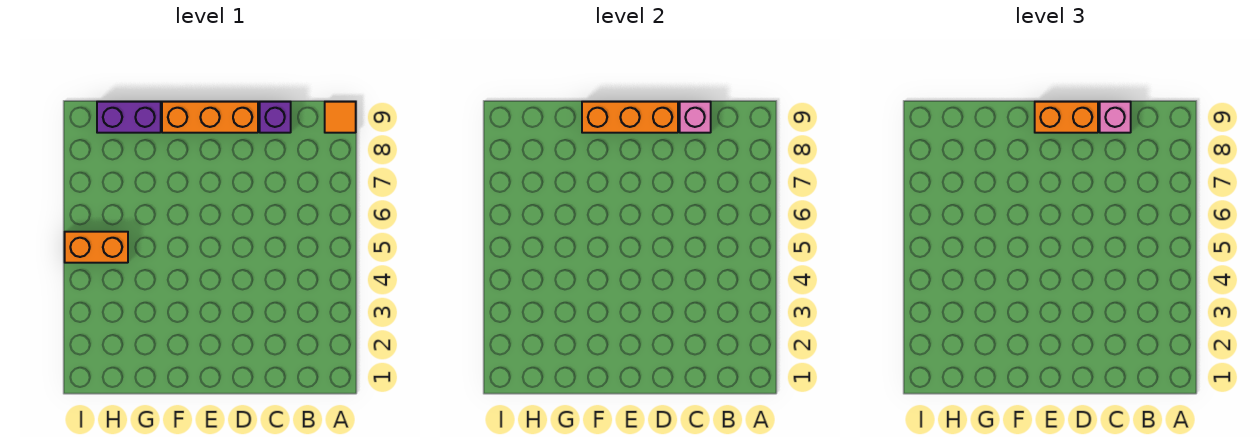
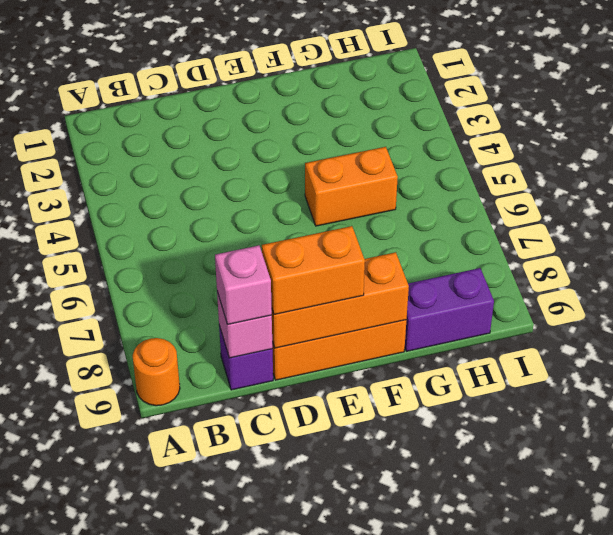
orange tile A9 level 1 -> orange round brick A9 level 1
orange brick H5:I5 level 1 -> orange brick F5:G5 level 1

